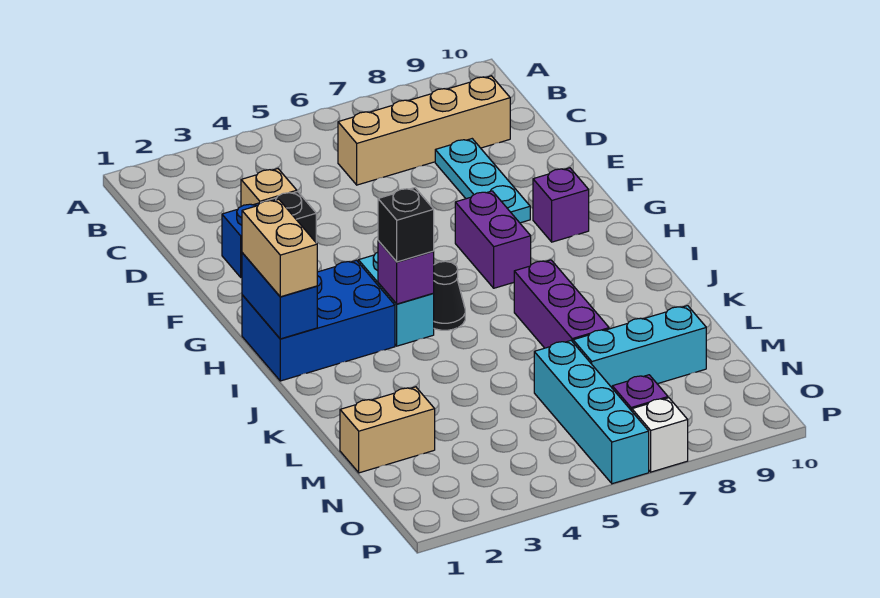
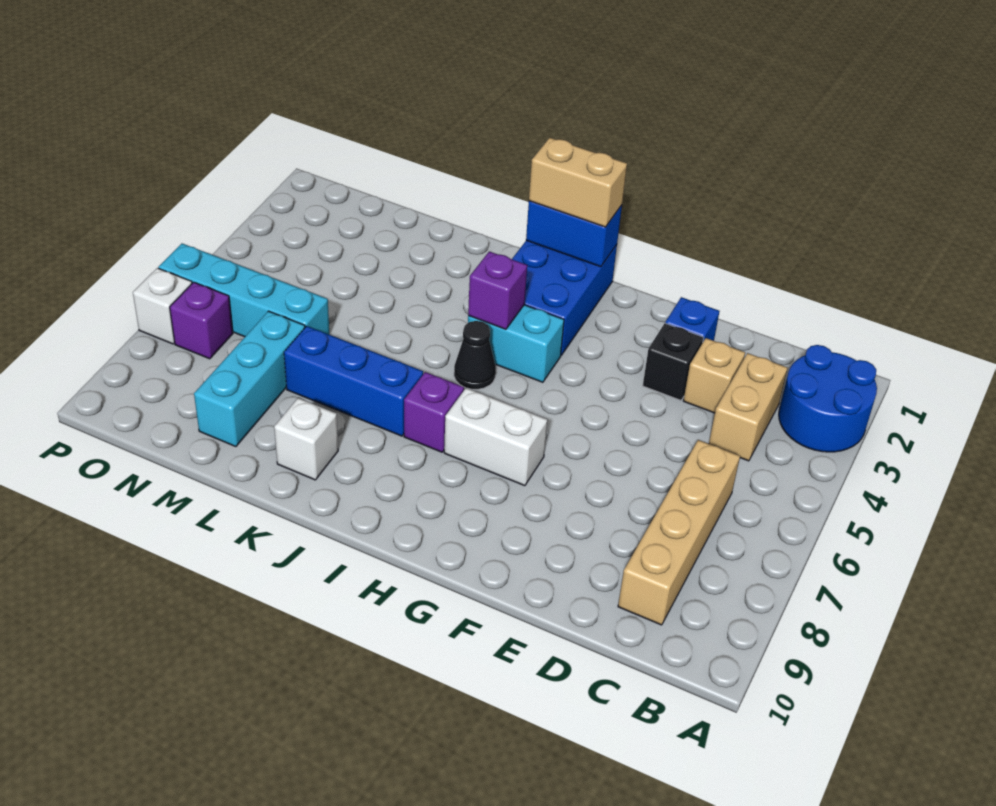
none -> blue round brick A2:B3 level 1
cyan plate D8:F8 level 1 -> none
purple brick G7:H7 level 1 -> white brick G7:H7 level 1
purple brick G9 level 1 -> purple brick I7 level 1
black brick I4 level 3 -> none
purple brick J7:L7 level 1 -> blue brick J7:L7 level 1
none -> white brick K9 level 1
tan brick M1:M2 level 1 -> tan brick C3:C4 level 1

